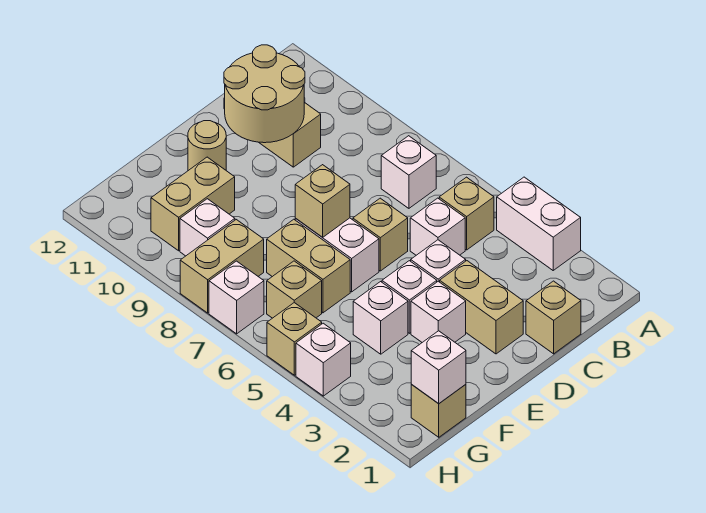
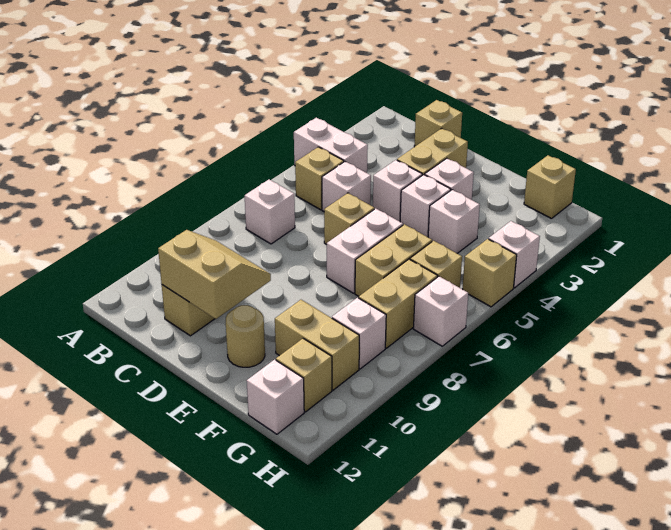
white brick A3:A4 level 1 -> white brick A4:B4 level 1
tan round brick C10:D11 level 2 -> tan slope C10:D11 level 2 top 11
tan brick E7 level 2 -> tan brick G11 level 1
white brick G1 level 2 -> white brick G12 level 1
tan brick G8:H8 level 1 -> tan brick G7:G8 level 1

